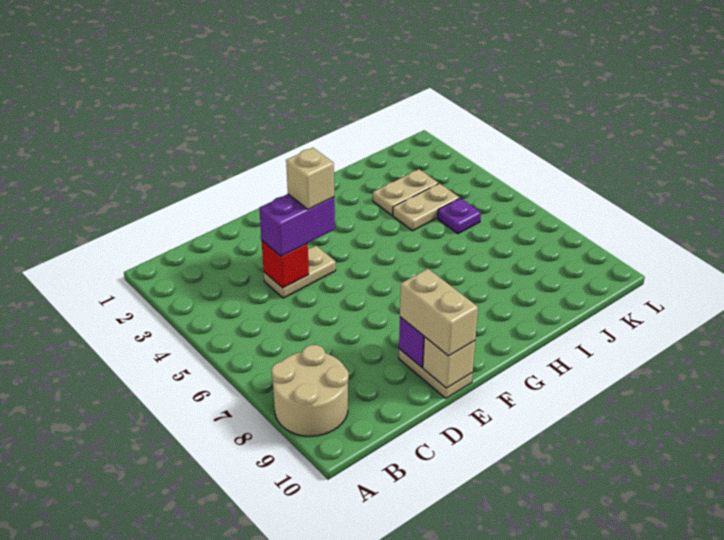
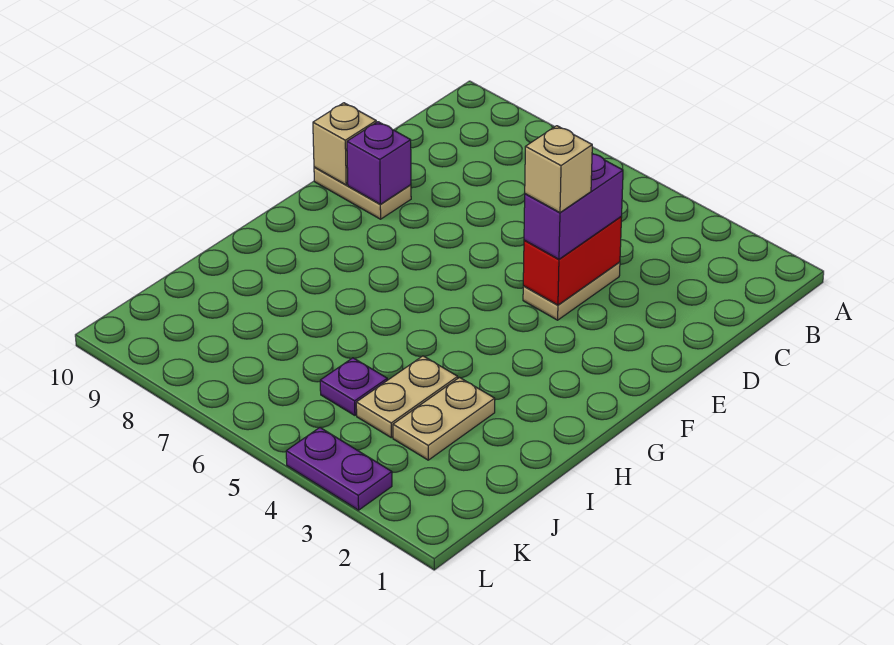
tan round brick A8:B9 level 1 -> none
red brick D4 level 2 -> red brick D4:E4 level 2
tan brick E9:E10 level 3 -> none
none -> purple plate L3:L4 level 1

